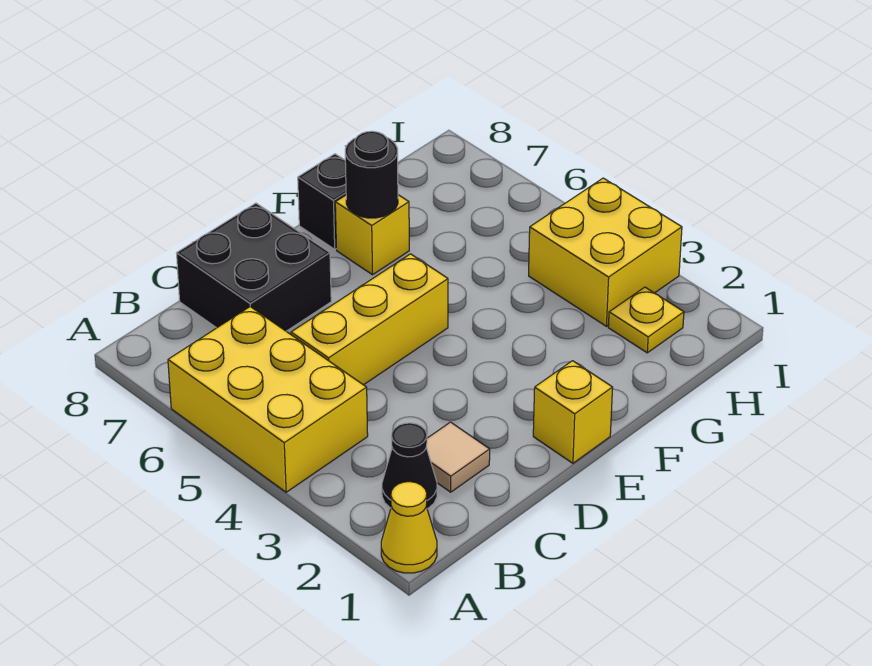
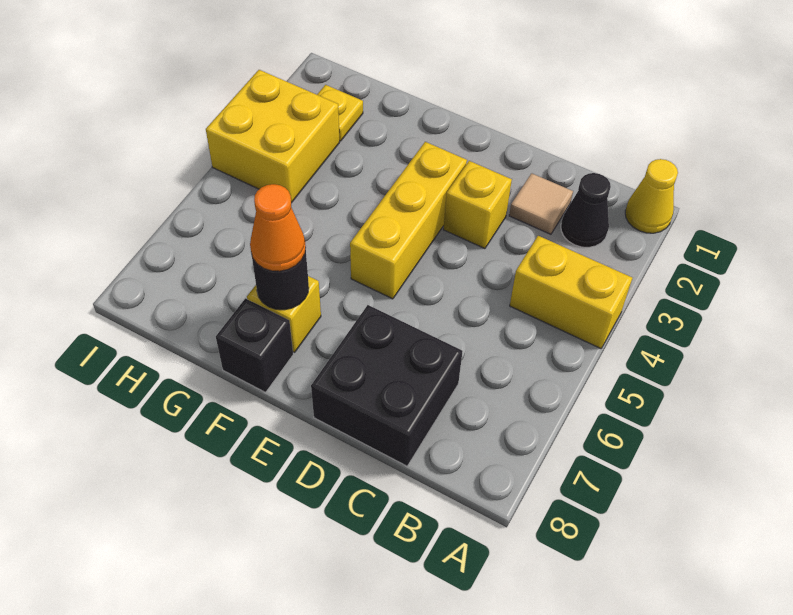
yellow brick A4:B6 level 1 -> yellow brick A4:B4 level 1
yellow brick C5:E5 level 1 -> yellow brick E3:E5 level 1
yellow brick E1 level 1 -> yellow brick D3 level 1
none -> orange cone F7 level 3

